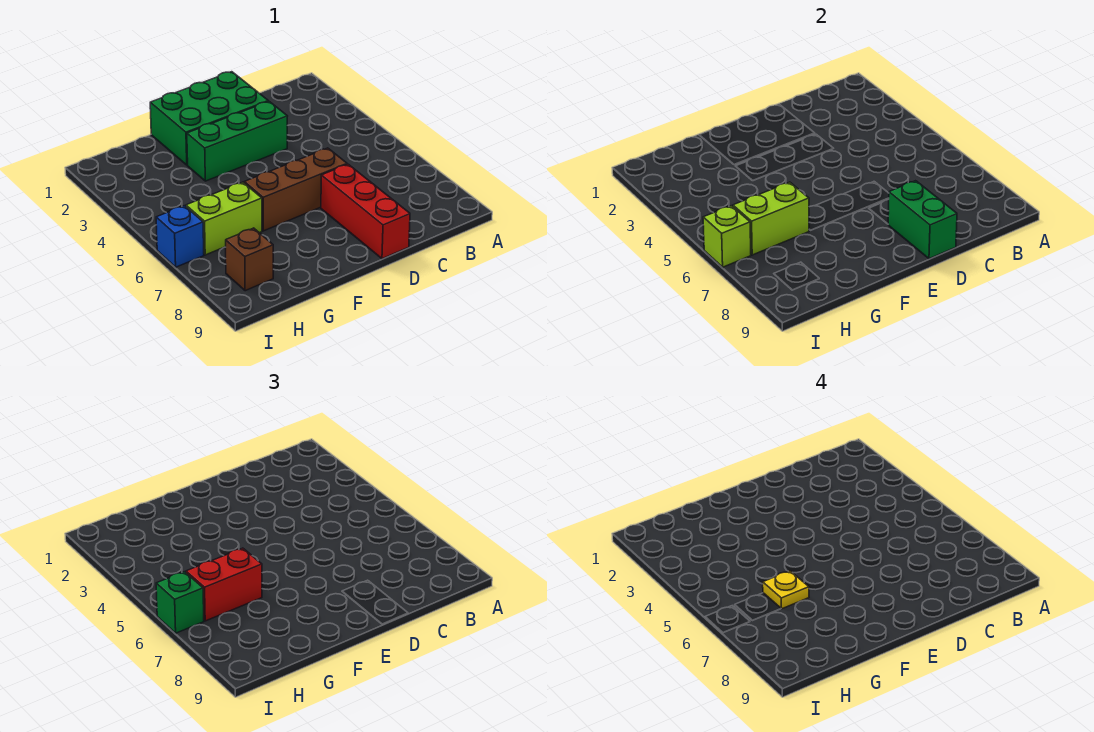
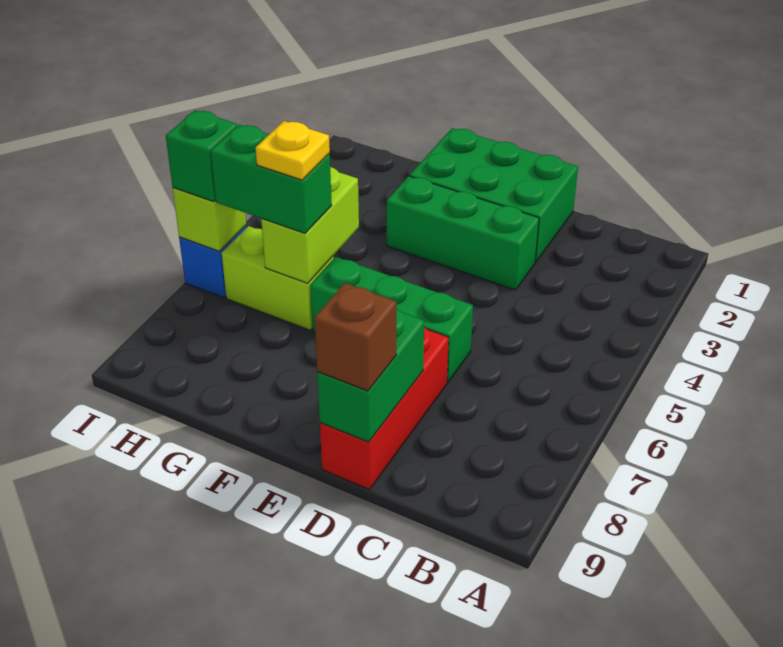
brown brick D6:F6 level 1 -> green brick D6:F6 level 1
lime brick G6:H6 level 2 -> lime brick G5:G6 level 2
red brick G6:H6 level 3 -> green brick G6:H6 level 3
brown brick H8 level 1 -> brown brick D9 level 3

